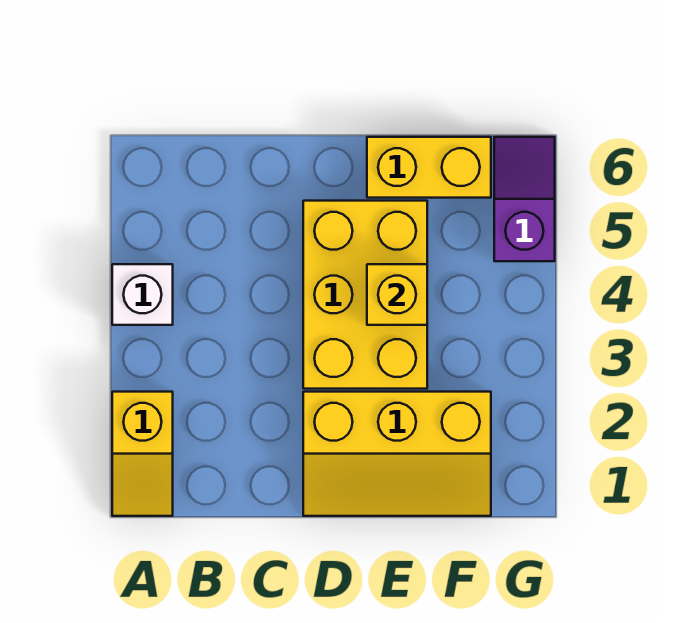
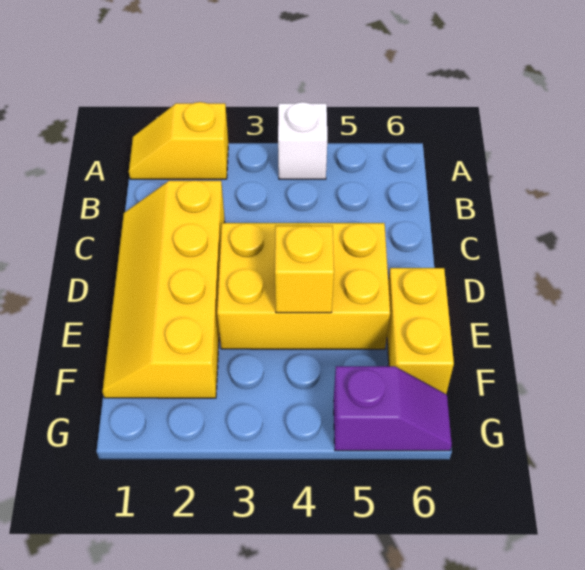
yellow slope D1:F2 level 1 top 2 -> yellow slope C1:F2 level 1 top 2

